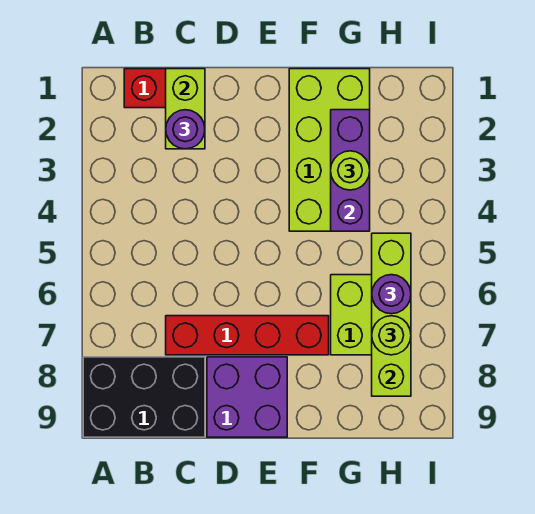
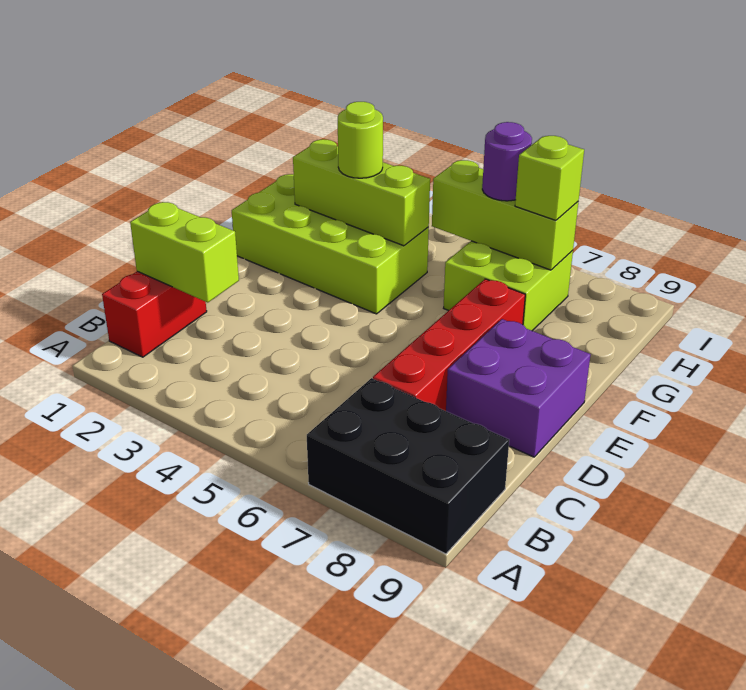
black brick A8:C9 level 1 -> black brick A7:B9 level 1
purple round brick C2 level 3 -> none
purple brick G2:G4 level 2 -> lime brick G2:G4 level 2
lime brick H5:H8 level 2 -> lime brick H5:H7 level 2
lime round brick H7 level 3 -> lime brick H7 level 3

